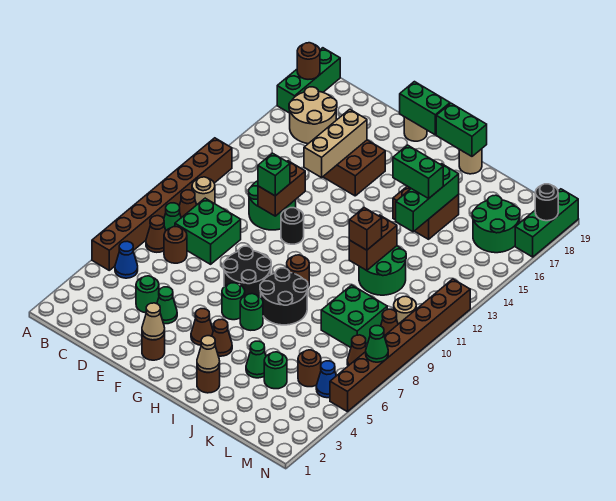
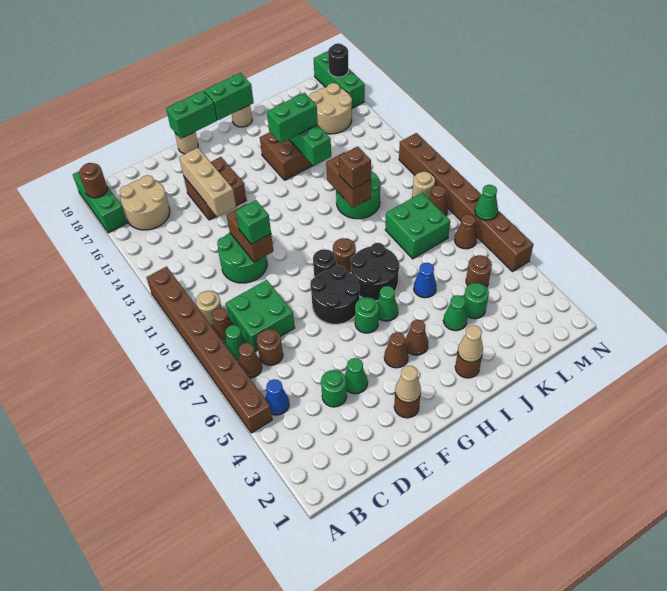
black round brick F11 level 1 -> black round brick G9 level 1
green round brick H6 level 1 -> green cone H6 level 1
green round brick L16:M17 level 1 -> tan round brick L16:M17 level 1
blue cone M5 level 1 -> blue cone J6 level 1

